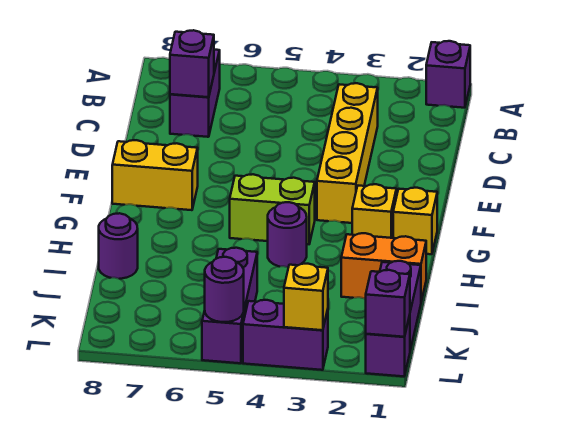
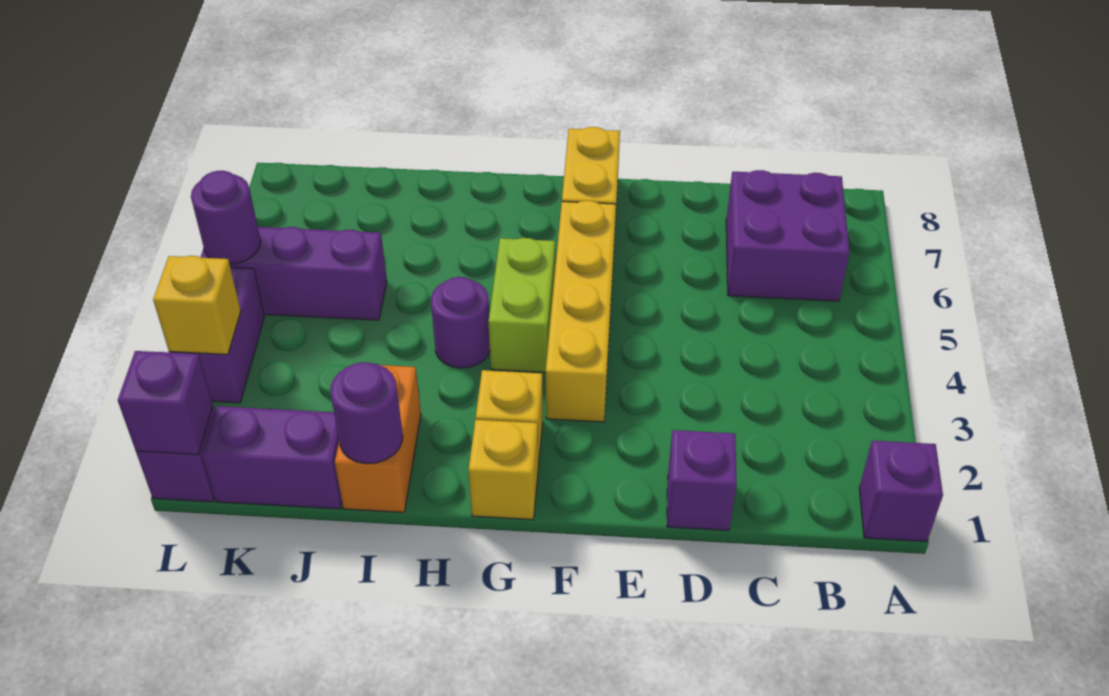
purple brick B7:C7 level 1 -> purple brick B6:C7 level 1
yellow brick C3:F3 level 1 -> yellow brick F3:F6 level 1
purple brick C7 level 2 -> purple brick D1 level 1
purple round brick I8 level 1 -> purple round brick I1 level 2

